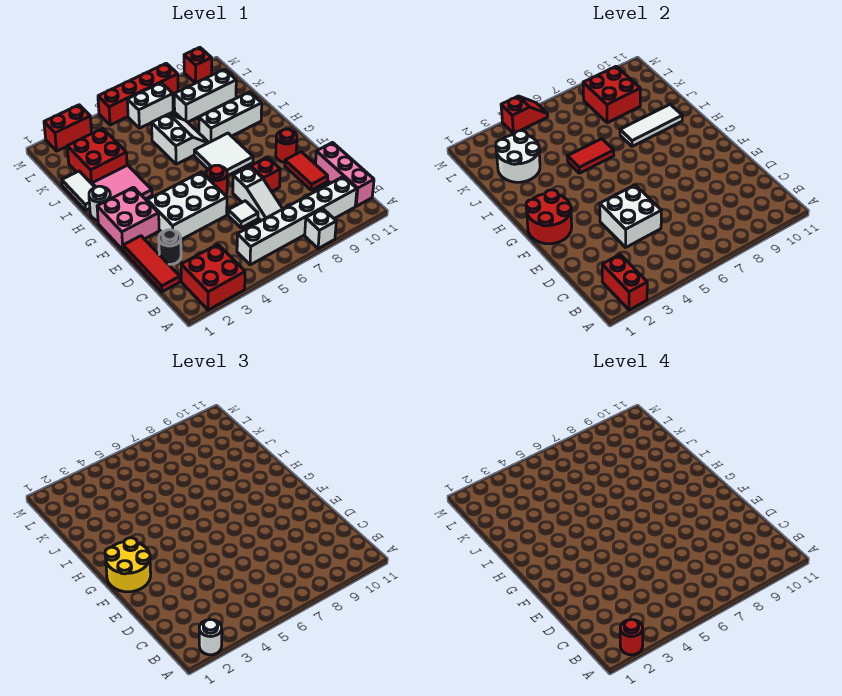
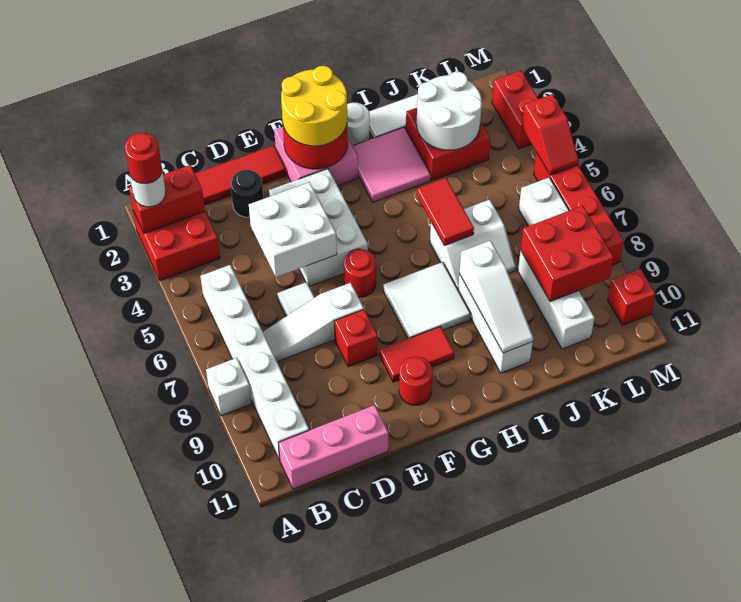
red tile D10:E10 level 1 -> red tile F9:G9 level 1
white tile I8:I10 level 2 -> white slope I8:I10 level 2 top 8

